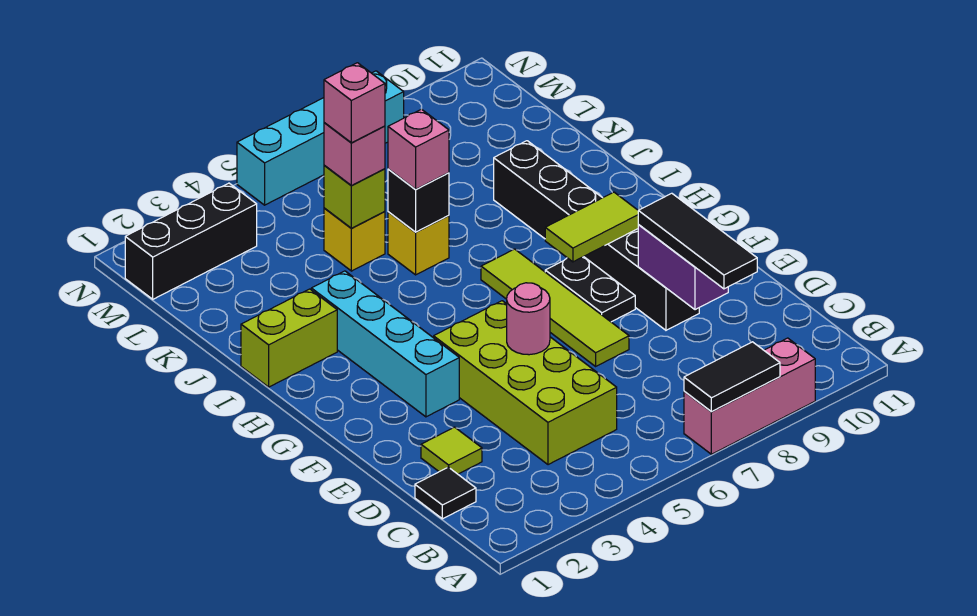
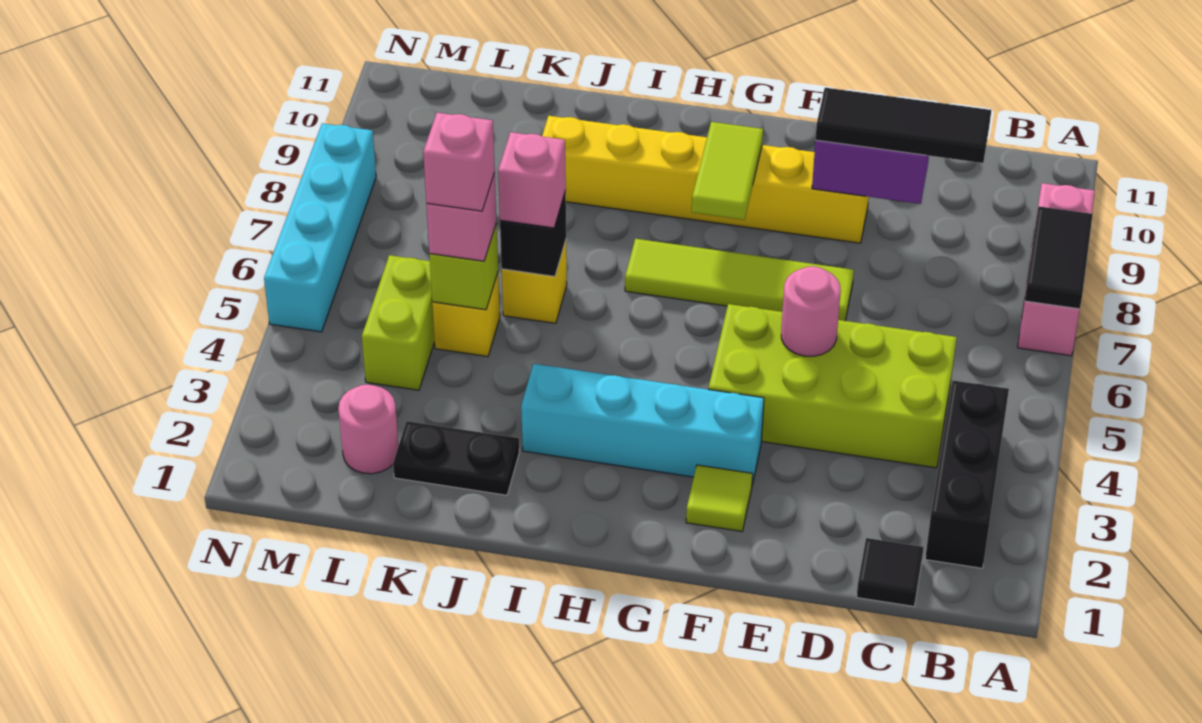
lime tile D2 level 1 -> lime tile F2 level 1
black brick E9:J9 level 1 -> yellow brick E9:J9 level 1
black plate F8:G8 level 1 -> black plate J2:K2 level 1
lime brick I1:I2 level 1 -> lime brick L4:L5 level 1
none -> pink round brick L2 level 1
black brick M1:M3 level 1 -> black brick B2:B4 level 1

